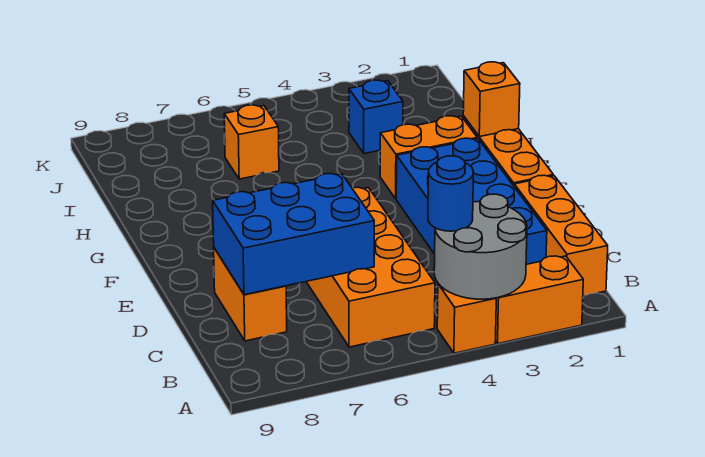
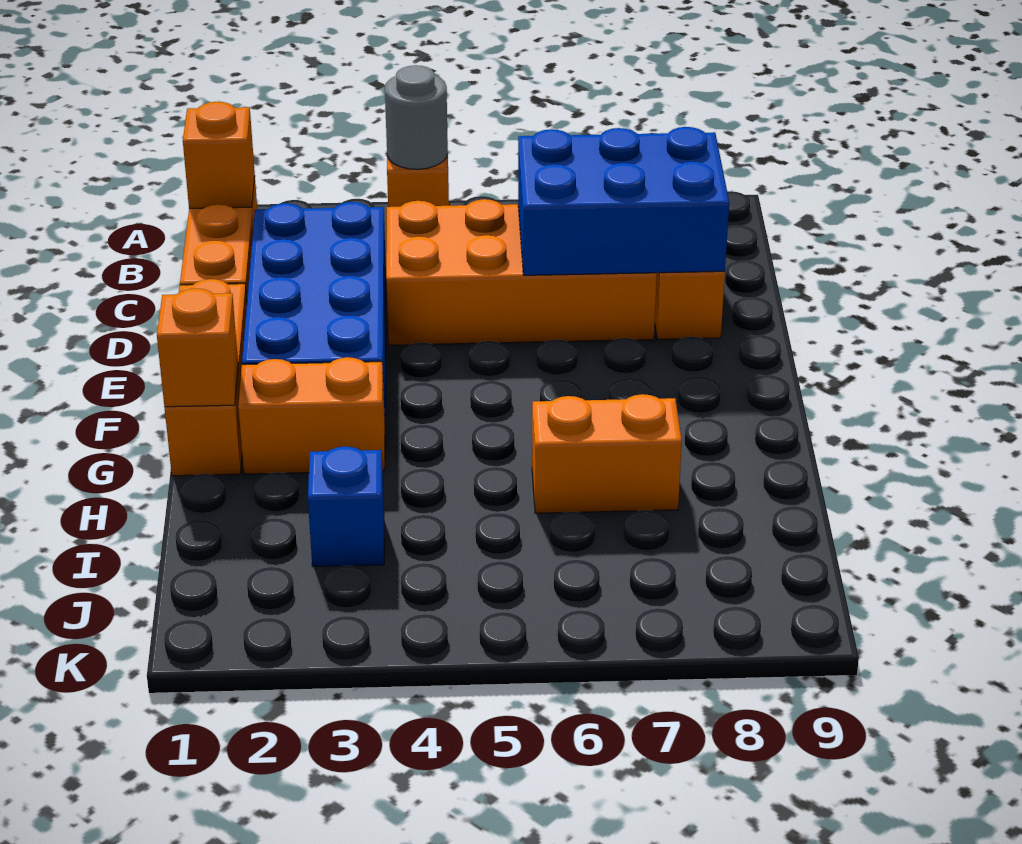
orange brick A2:A3 level 1 -> orange brick H6:H7 level 1
grey round brick A3:B4 level 2 -> grey round brick A4 level 2
blue round brick B4 level 3 -> none
orange brick B5:E6 level 1 -> orange brick C4:D7 level 1
orange brick I6 level 1 -> orange brick B1 level 2

